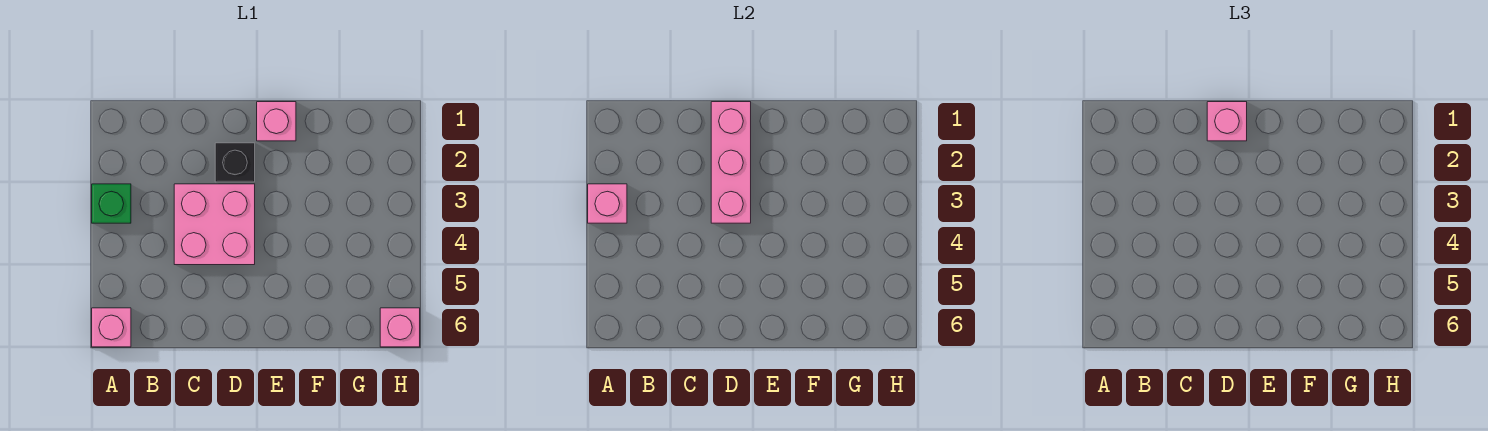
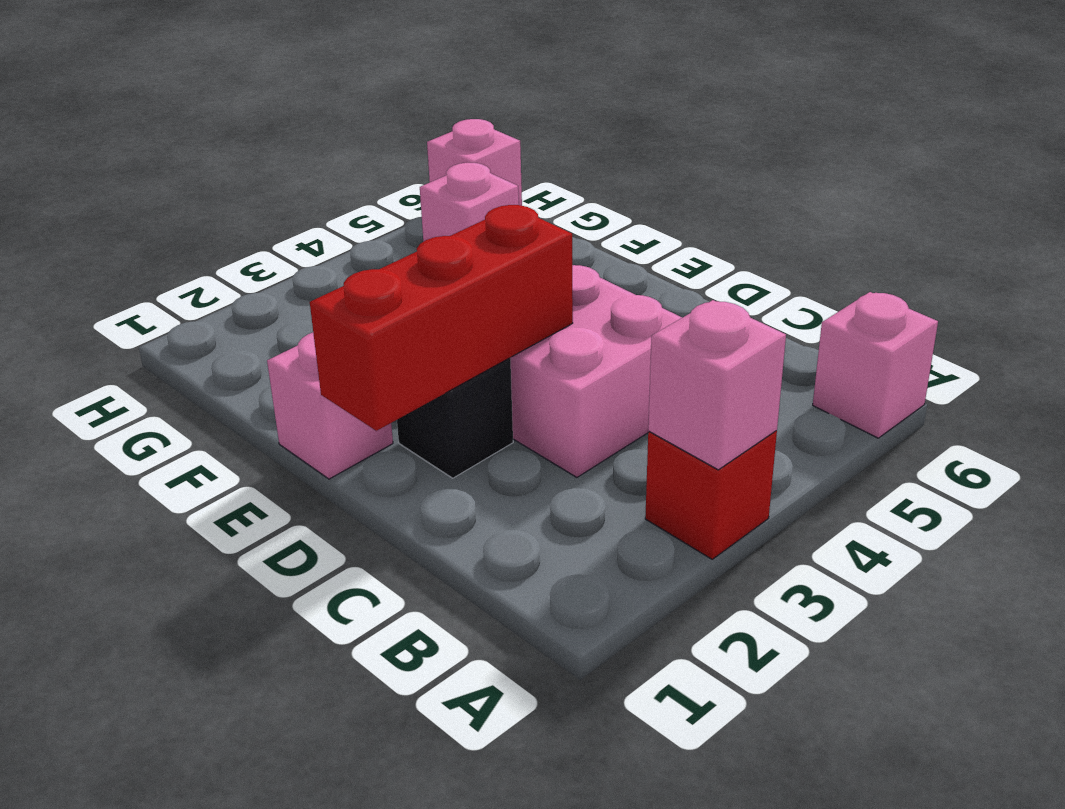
green brick A3 level 1 -> red brick A3 level 1
pink brick D1:D3 level 2 -> red brick D1:D3 level 2
pink brick D1 level 3 -> pink brick G5 level 1

